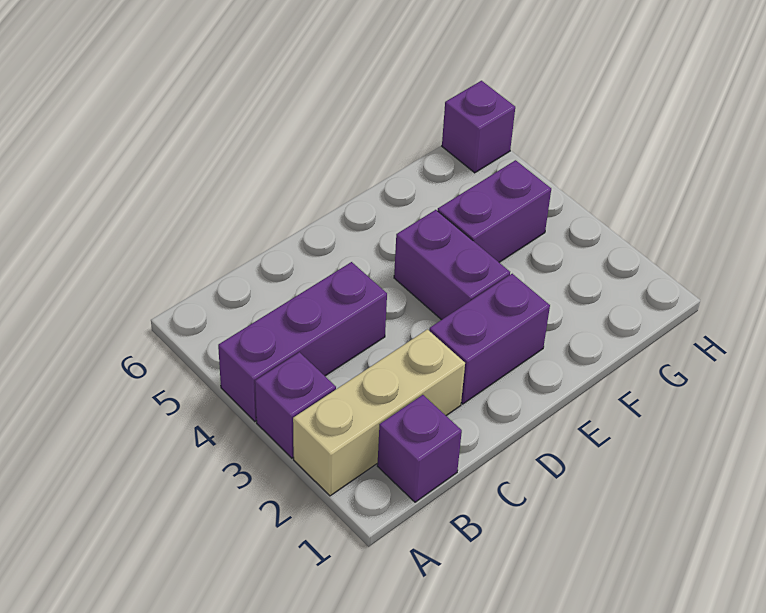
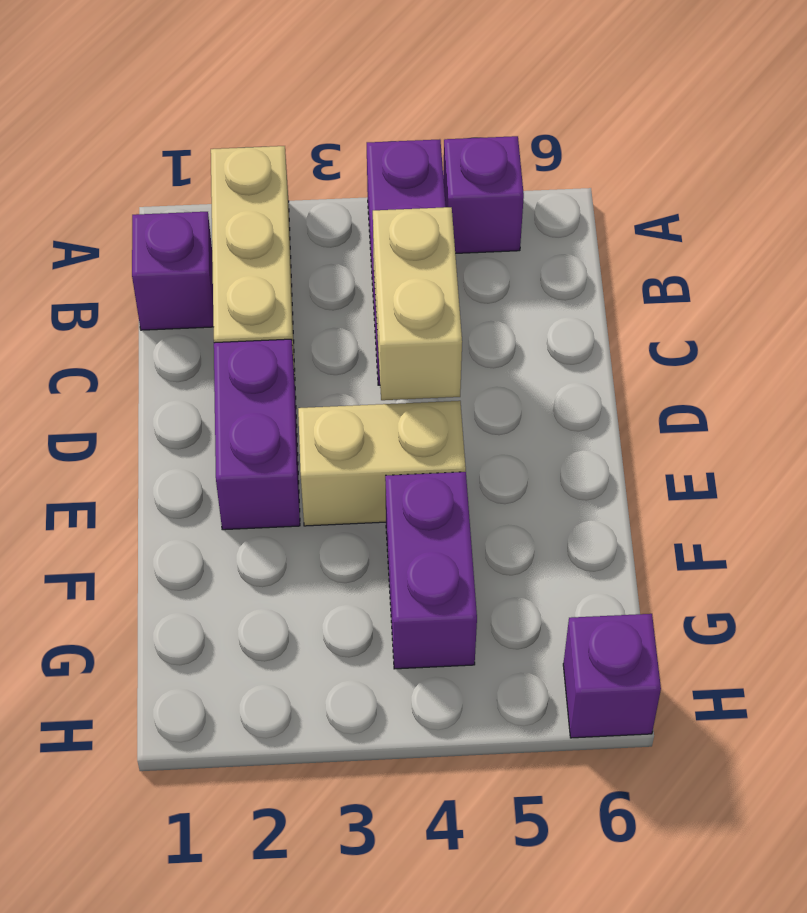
purple brick A3 level 1 -> purple brick A5 level 1
none -> tan brick C4:D4 level 2
purple brick E3:E4 level 1 -> tan brick E3:E4 level 1

